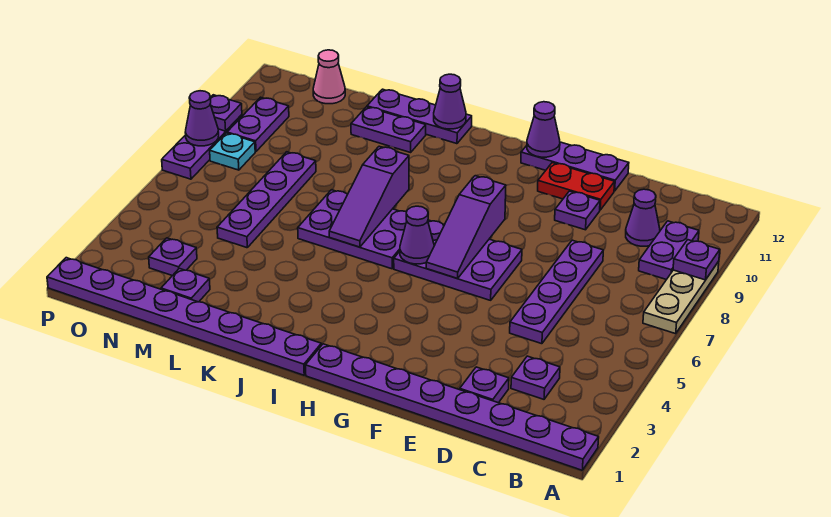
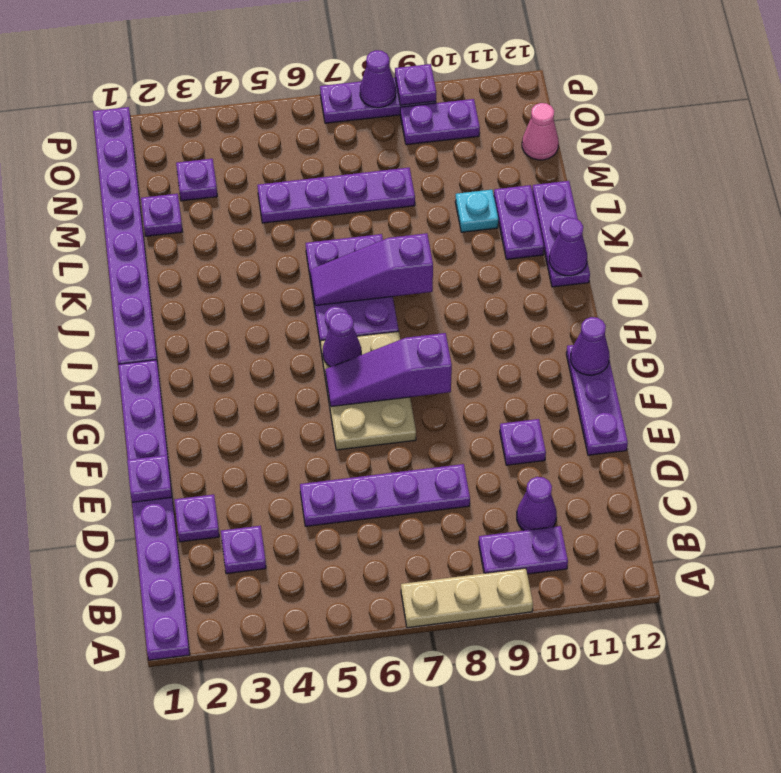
purple plate A9 level 2 -> purple plate E1 level 2
red plate E11:F11 level 1 -> none
purple plate F6:H7 level 1 -> tan plate F6:H7 level 1
cyan plate O8 level 1 -> cyan plate L10 level 1

